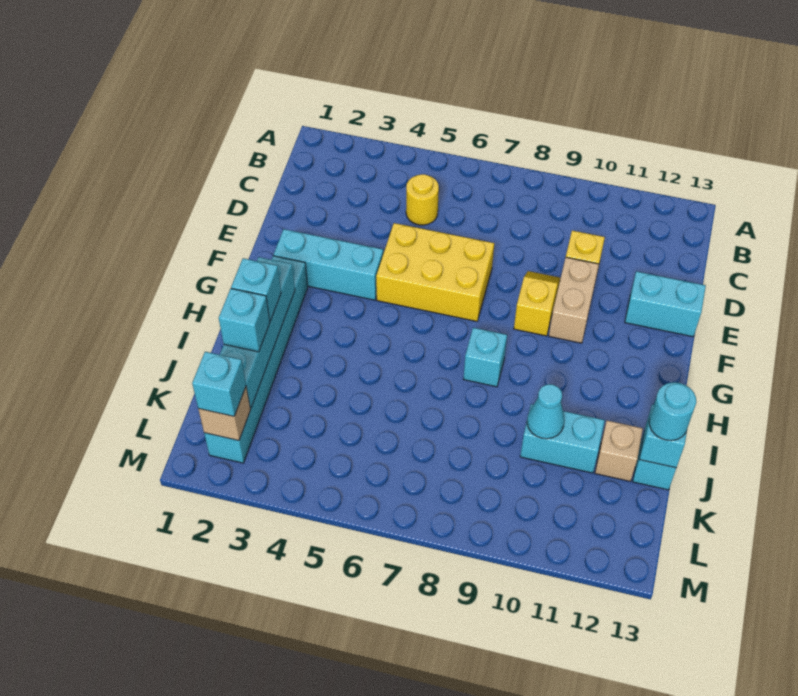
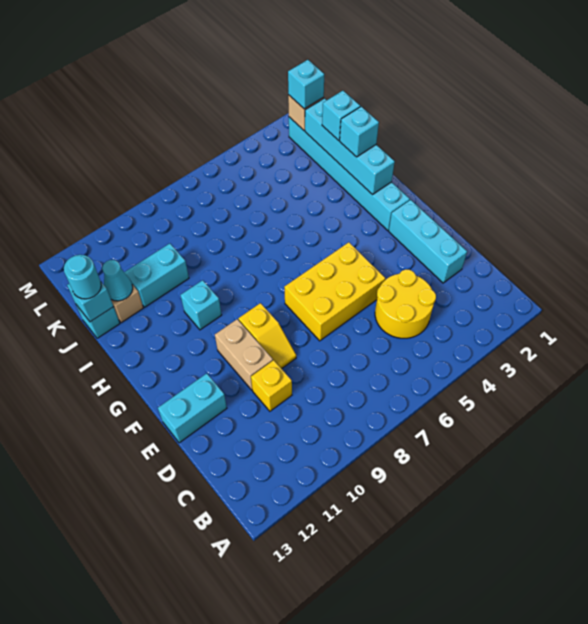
yellow round brick C5 level 1 -> yellow round brick C4:D5 level 1
cyan brick F2:F4 level 1 -> cyan brick D2:F2 level 1
cyan brick H8 level 1 -> cyan brick H10 level 1
cyan cone J10 level 2 -> cyan cone J12 level 2

